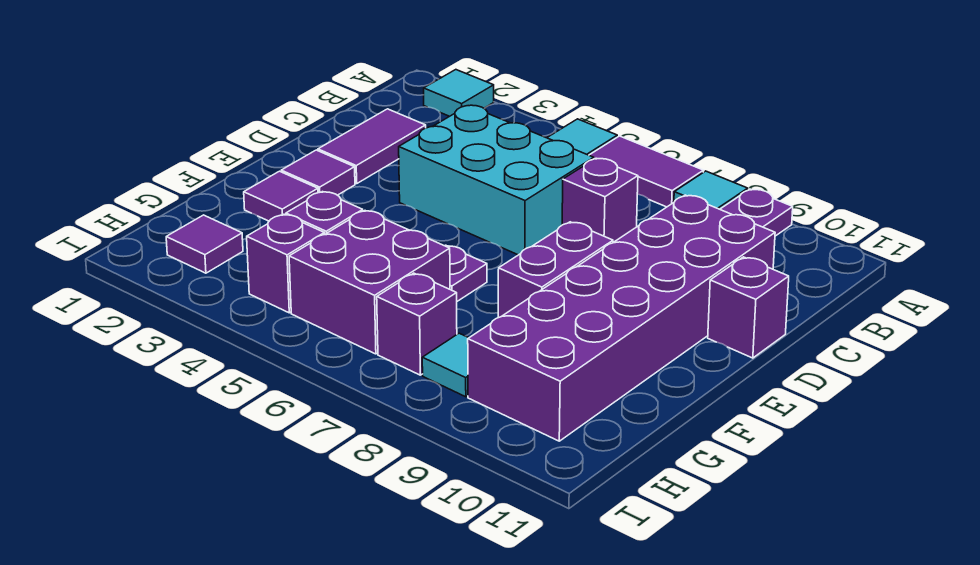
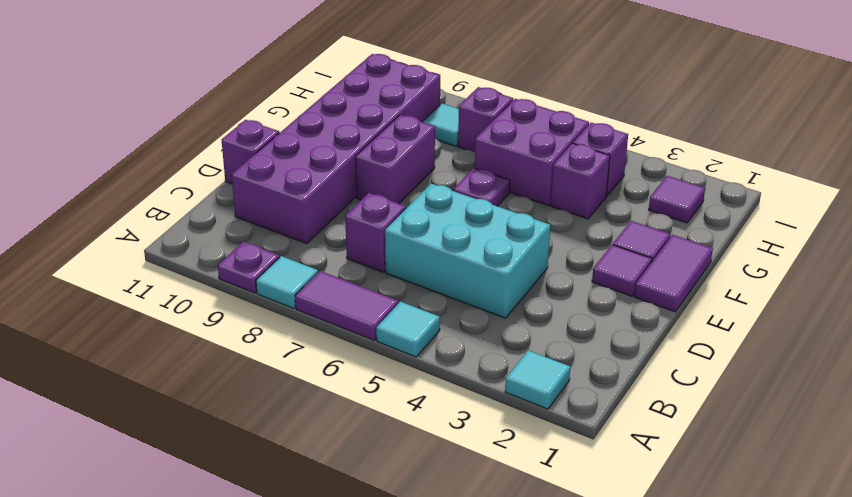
purple tile C2:D2 level 1 -> purple tile E1:F1 level 1

